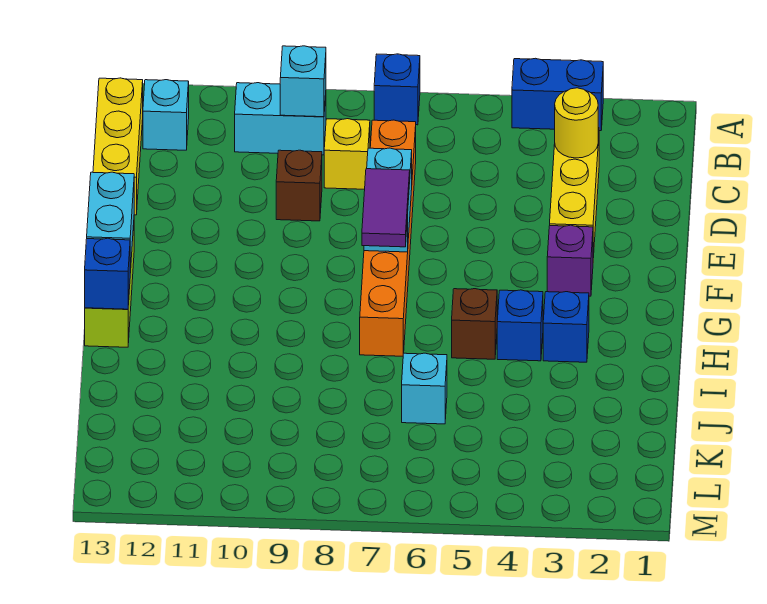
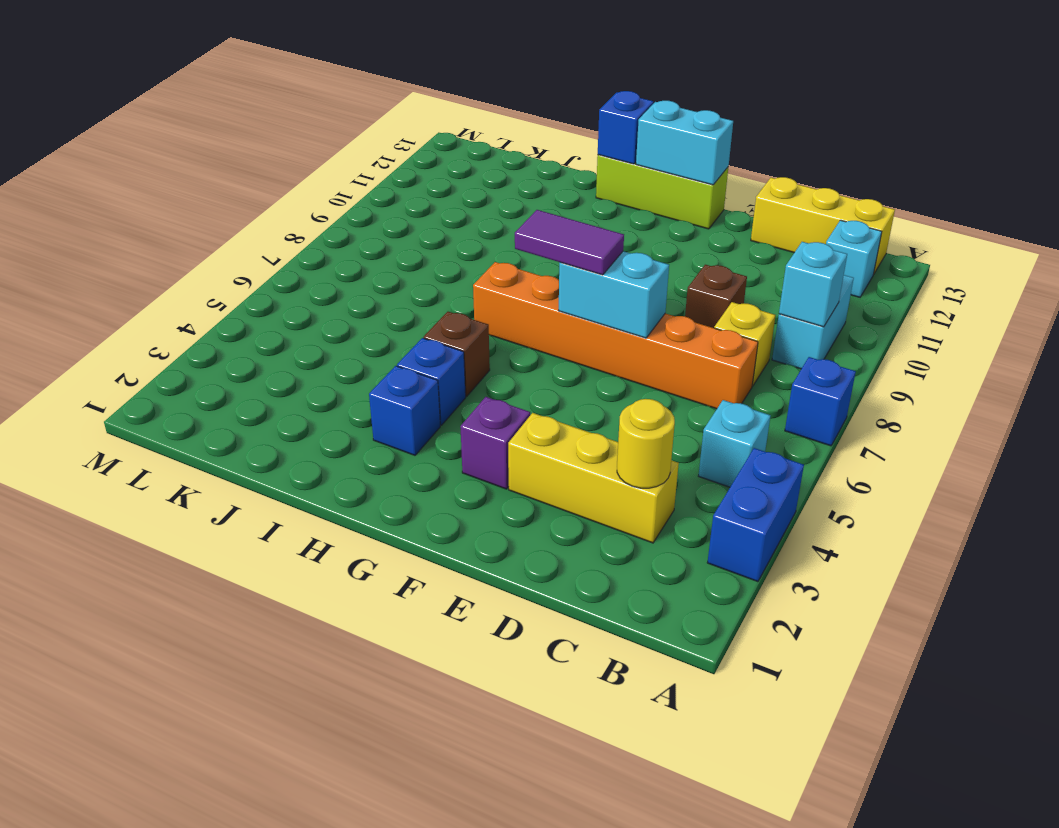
cyan brick J6 level 1 -> cyan brick B5 level 1

